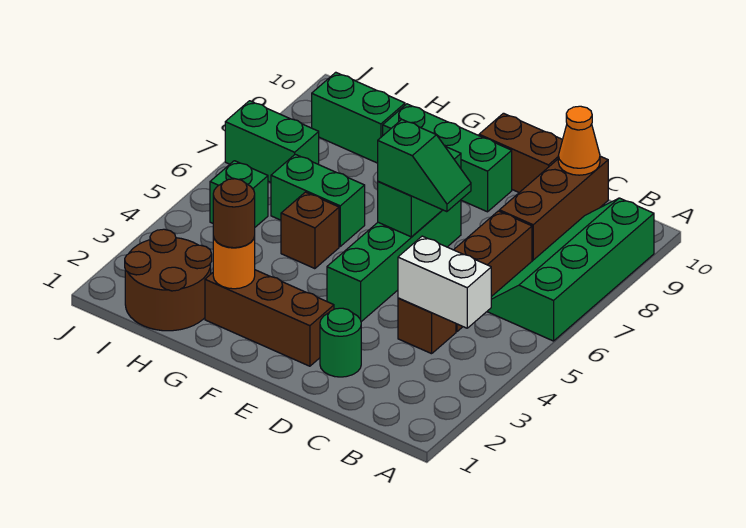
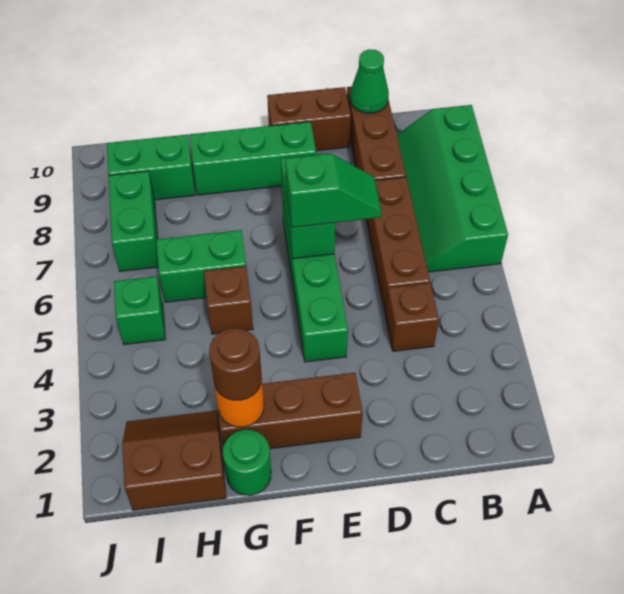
white brick B4:C4 level 2 -> none
orange cone C10 level 2 -> green cone C10 level 2
green round brick D2 level 1 -> green round brick G1 level 1
brown round brick H1:I2 level 1 -> brown slope H1:I2 level 1 top 1
green brick I7:J7 level 1 -> green brick I7:I8 level 1

